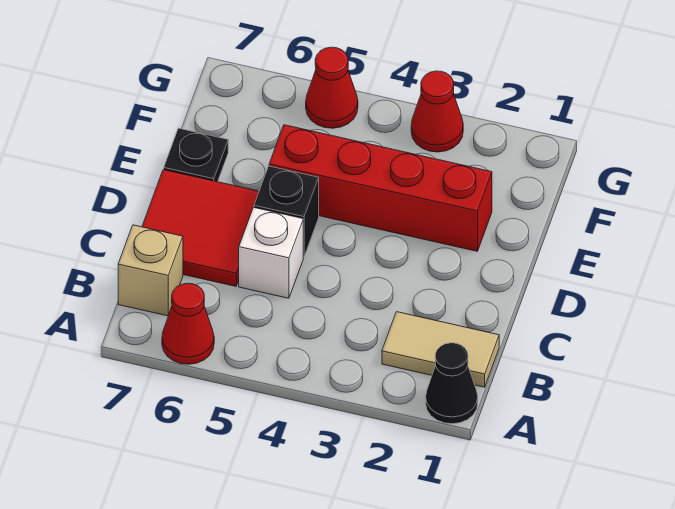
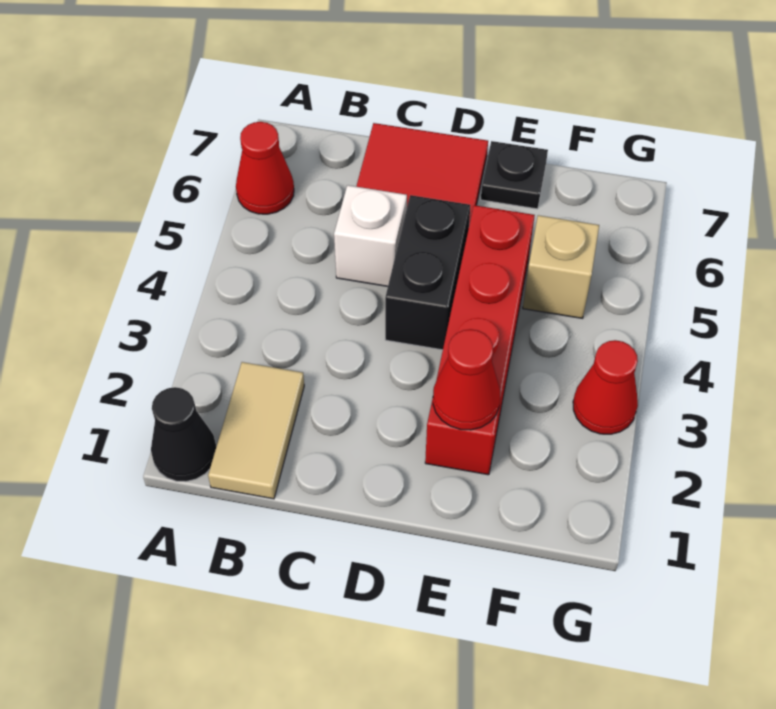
tan brick B7 level 1 -> tan brick F5 level 1
black brick D5 level 1 -> black brick D4:D5 level 1
red cone G5 level 1 -> red cone E2 level 2

